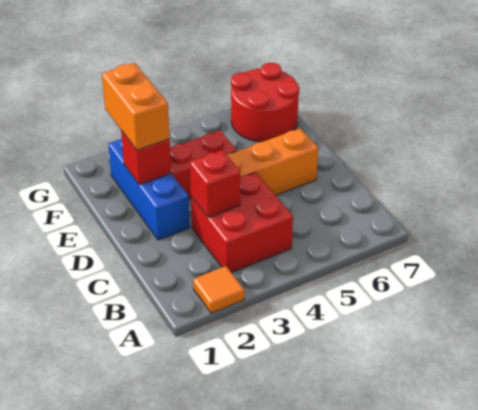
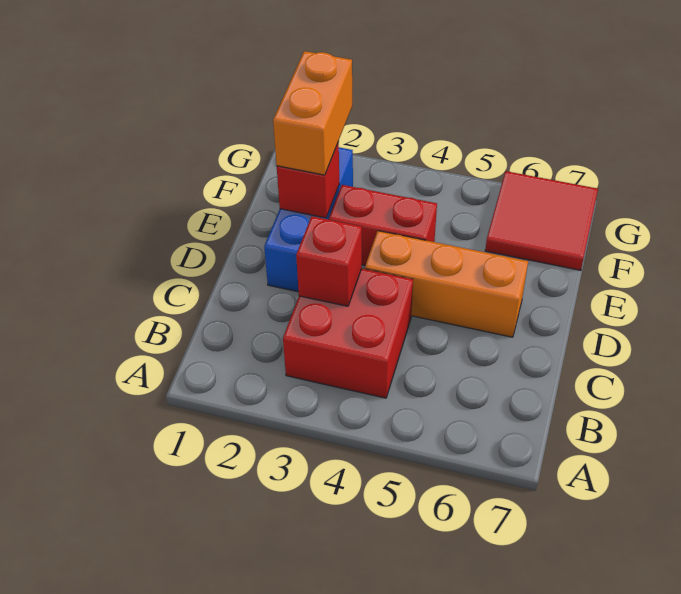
orange tile A2 level 1 -> none
red round brick F6:G7 level 1 -> red tile F6:G7 level 1

